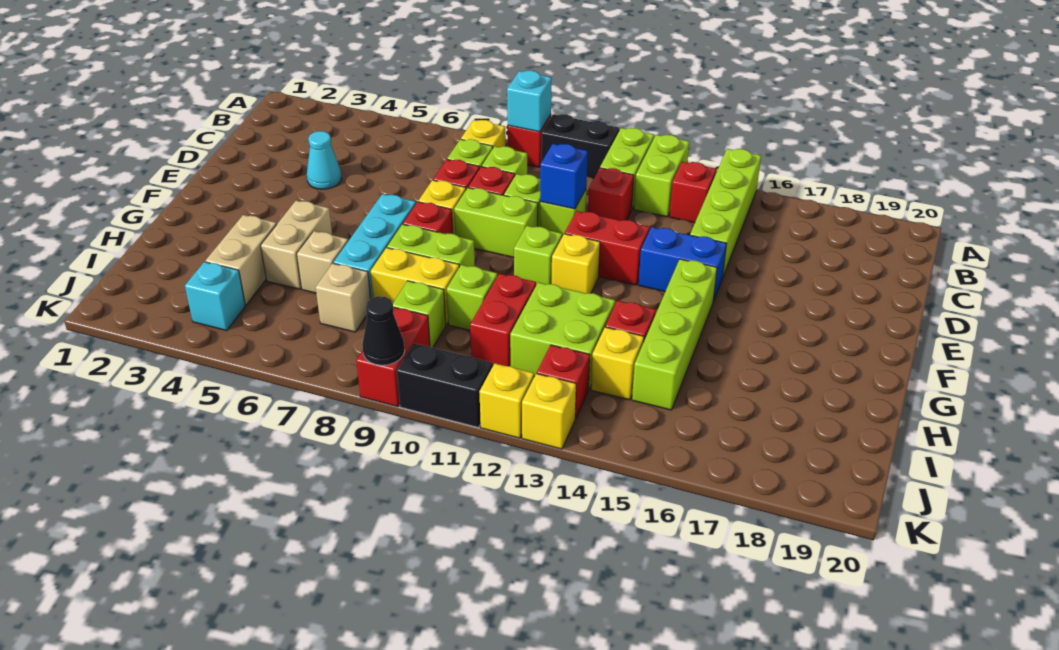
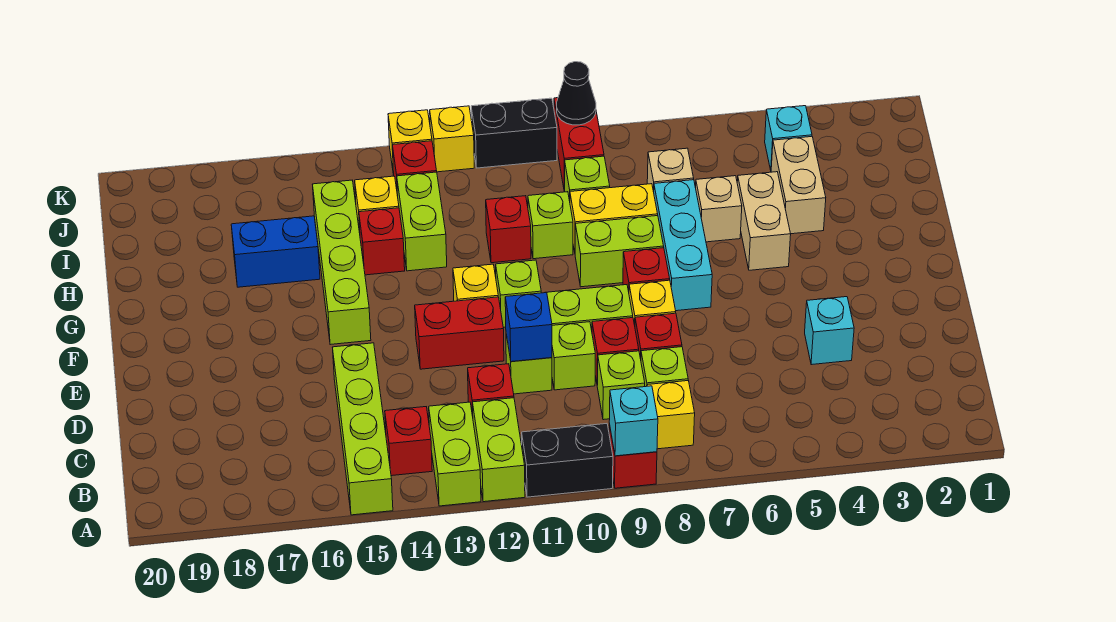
cyan cone D4 level 1 -> cyan brick D4 level 1
blue brick E14:E15 level 1 -> blue brick H16:H17 level 1
red brick H11:I11 level 1 -> red brick H11 level 1
lime brick H12:I13 level 1 -> lime brick H13:I13 level 1

